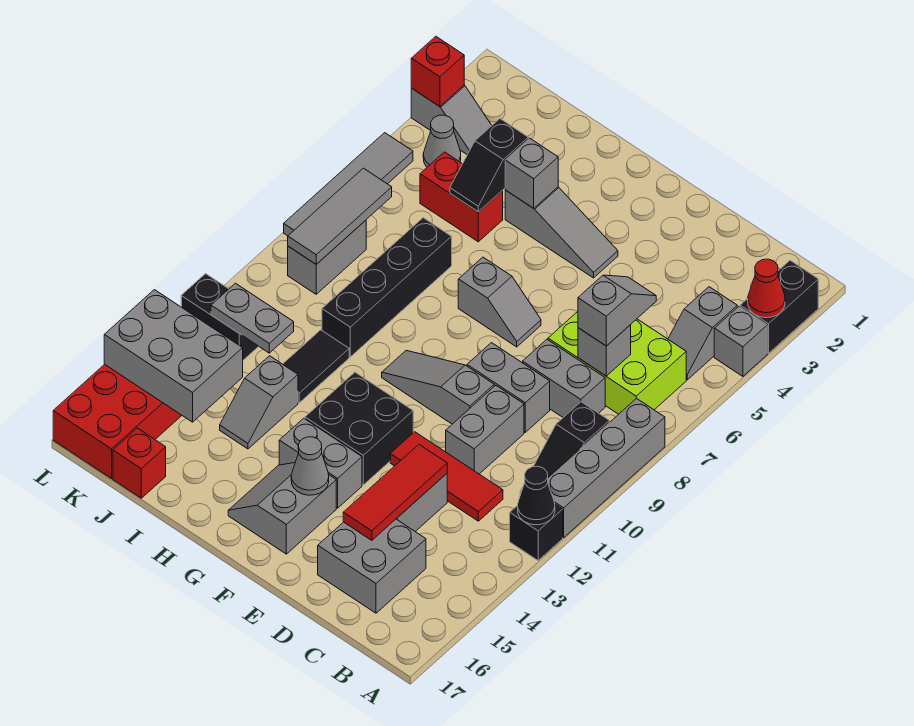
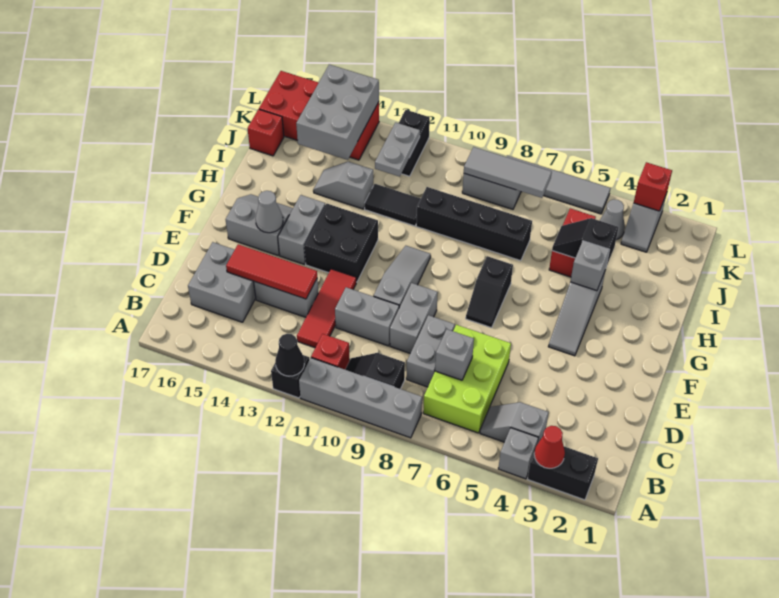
none -> red brick B11 level 1
grey slope C6:C7 level 3 top 7 -> none
grey slope F7:G7 level 1 top G -> black slope F7:G7 level 1 top G

